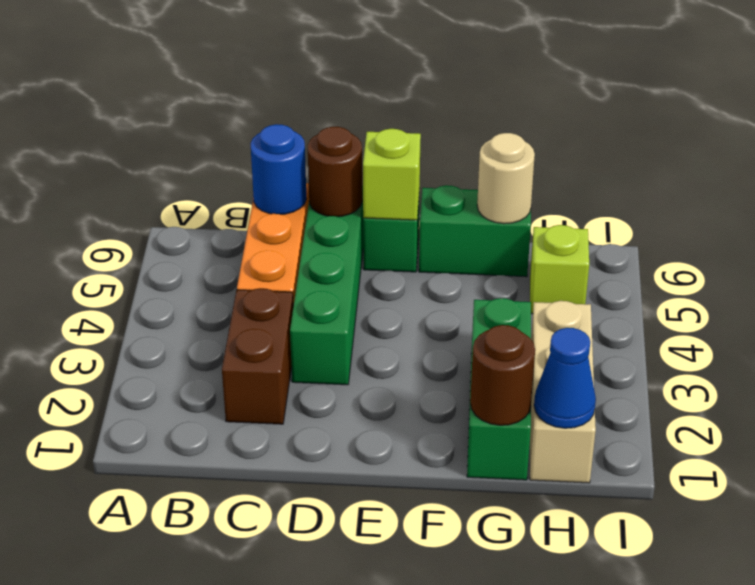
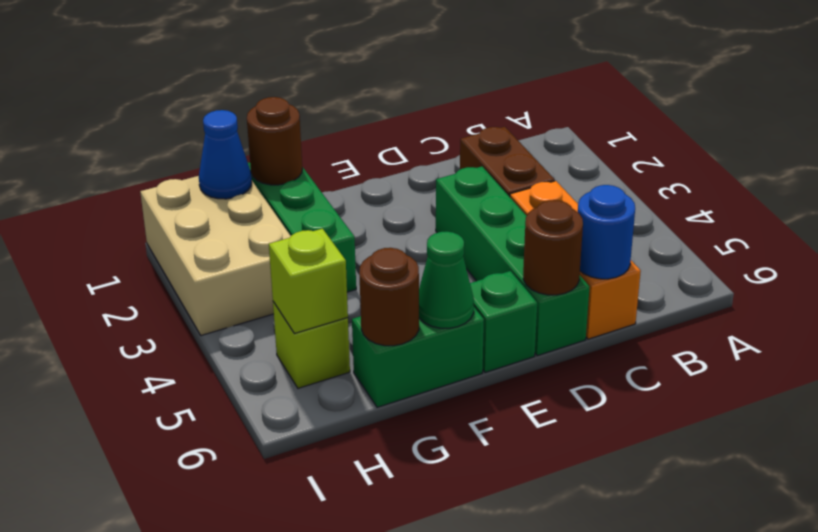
lime brick E6 level 2 -> lime brick H5 level 2
none -> green cone F6 level 2
tan round brick G6 level 2 -> brown round brick G6 level 2
tan brick H1:H3 level 1 -> tan brick H1:I3 level 1

